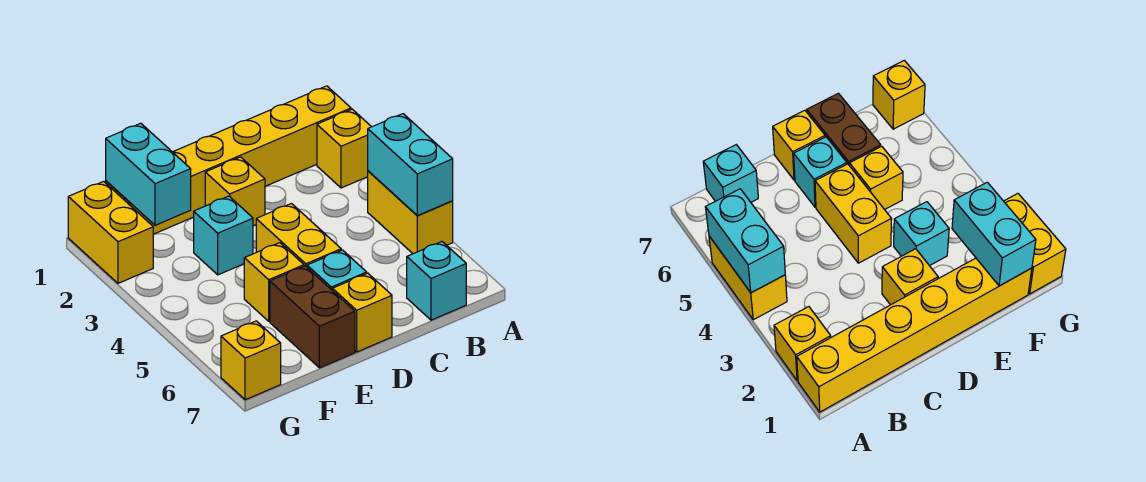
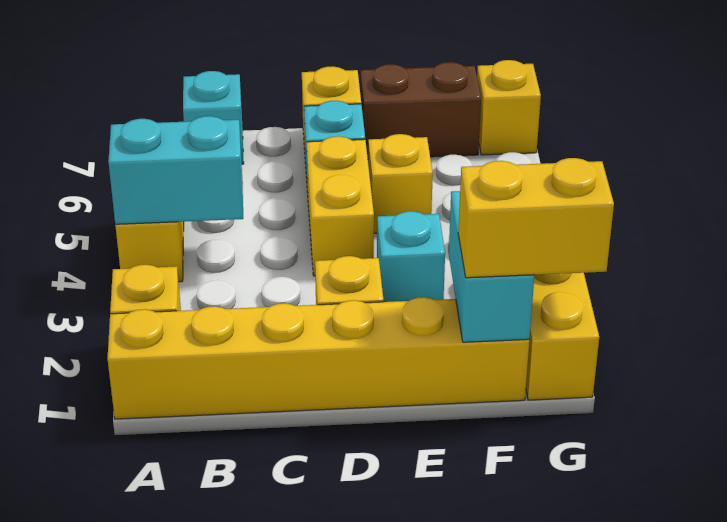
cyan brick A4:A5 level 2 -> cyan brick A4:B4 level 2
brown brick E6:E7 level 1 -> brown brick E7:F7 level 1
none -> yellow brick F1:G1 level 3

